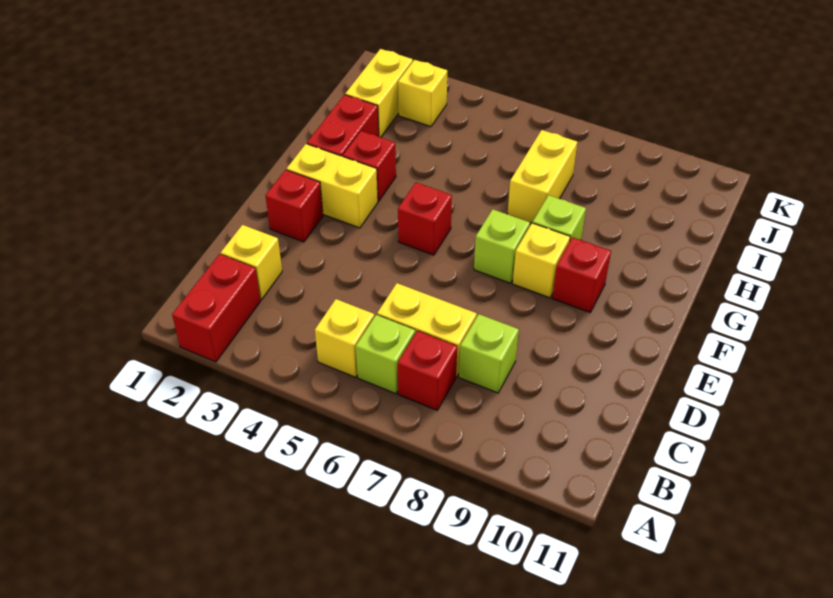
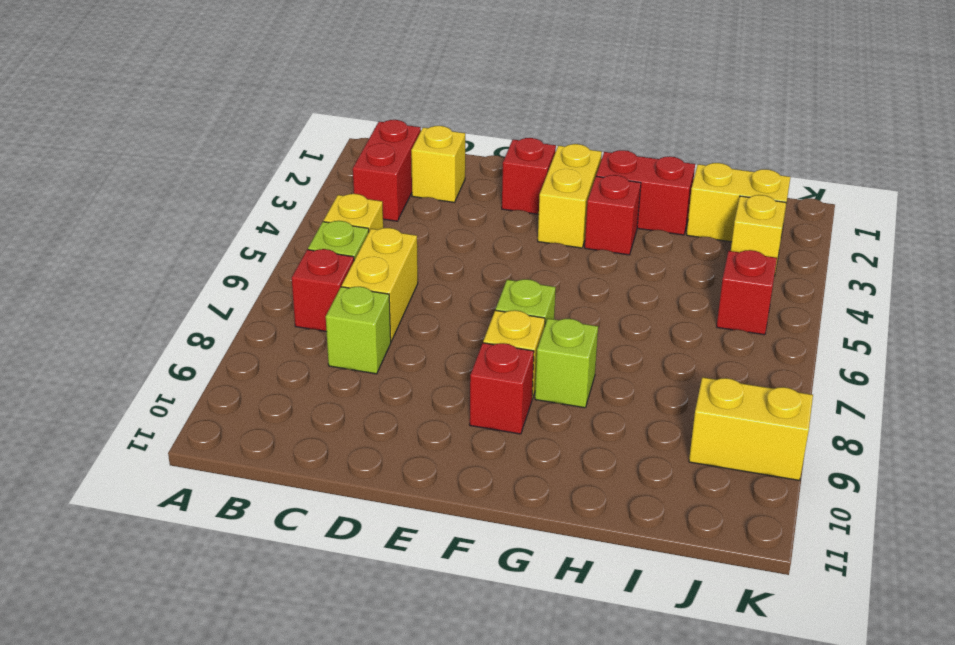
red brick A2:B2 level 1 -> red brick B2:B3 level 1
red brick F5 level 1 -> red brick J5 level 1
yellow brick H7:I7 level 1 -> yellow brick J9:K9 level 1

